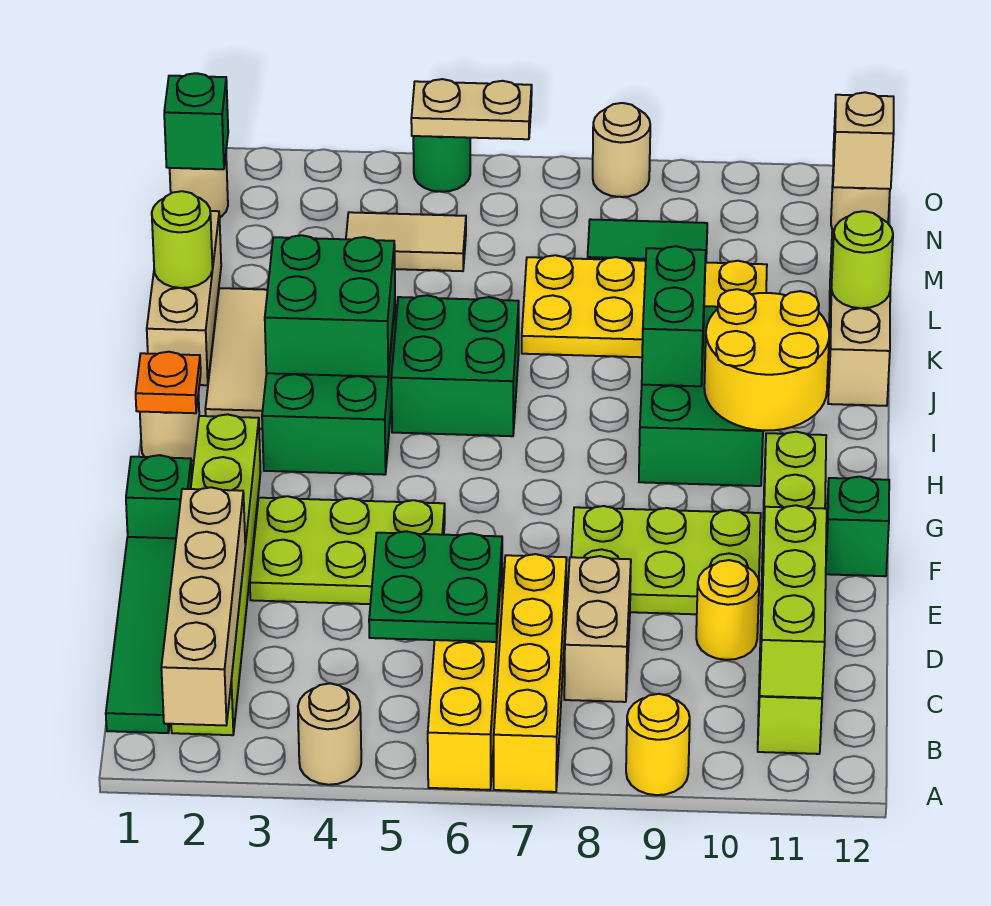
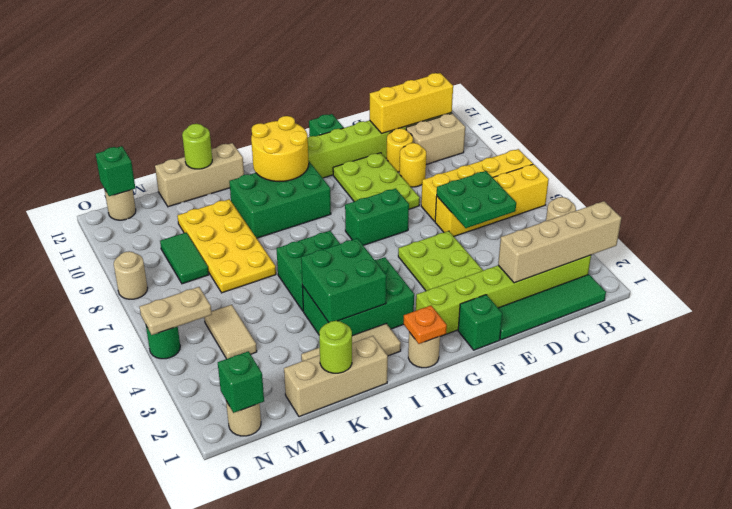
yellow round brick A9 level 1 -> yellow round brick D9 level 1
lime brick B11:D11 level 2 -> yellow brick B11:D11 level 2
tan brick C8:D8 level 1 -> tan brick B10:C10 level 1
green brick I9:J9 level 2 -> green brick F7:G7 level 1
tan brick N12 level 2 -> green brick N12 level 2
tan plate O5:O6 level 2 -> tan plate N5:O5 level 2

